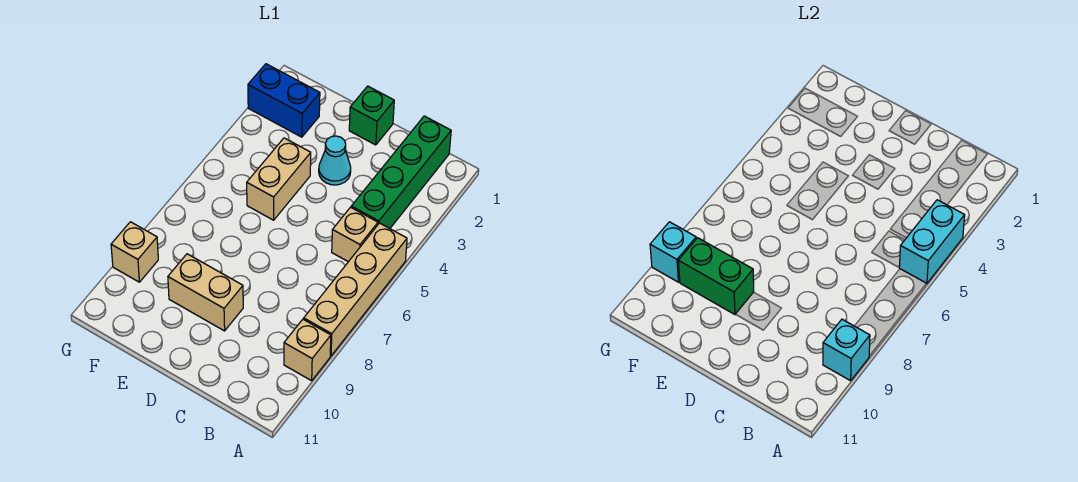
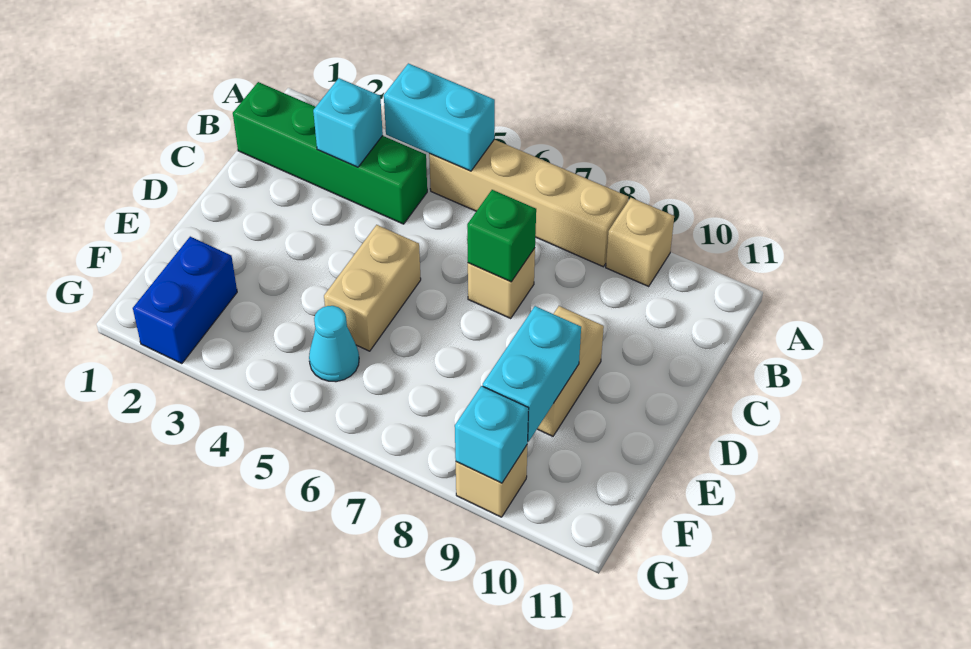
cyan brick A9 level 2 -> cyan brick B3 level 2
tan brick B5 level 1 -> tan brick C7 level 1
green brick D1 level 1 -> green brick C7 level 2
cyan cone D3 level 1 -> cyan cone F5 level 1
tan brick E4:E5 level 1 -> tan brick D5:E5 level 1
green brick E9:F9 level 2 -> cyan brick E9:F9 level 2

